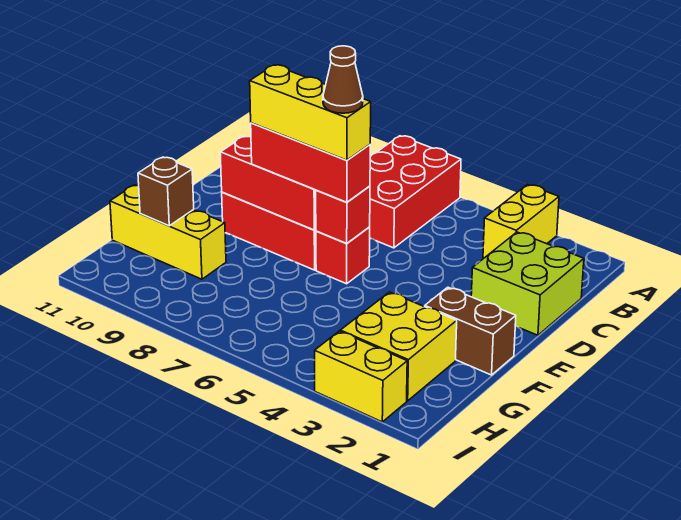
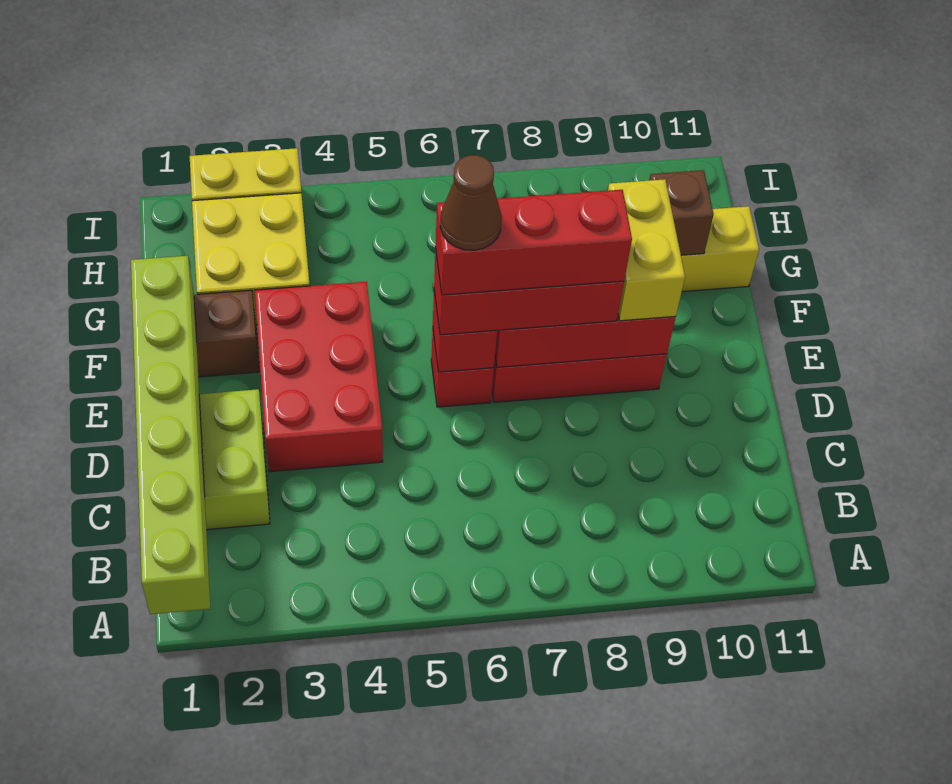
none -> lime brick A1:F1 level 2
yellow brick A3:B3 level 1 -> yellow brick E9:F9 level 3
red brick A6:C7 level 1 -> red brick D3:F4 level 1
yellow brick E6:E8 level 4 -> red brick E6:E8 level 4

